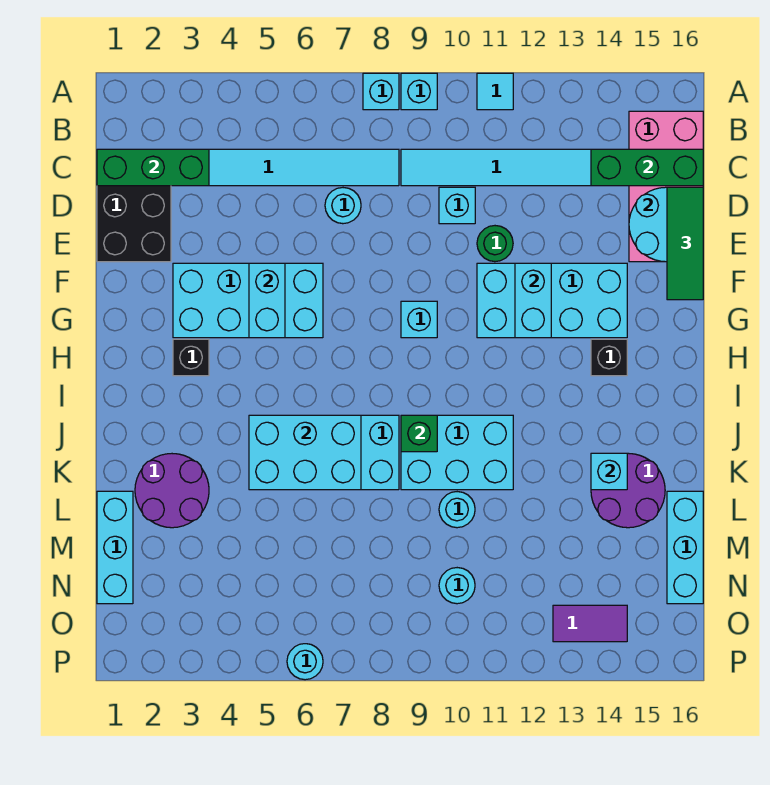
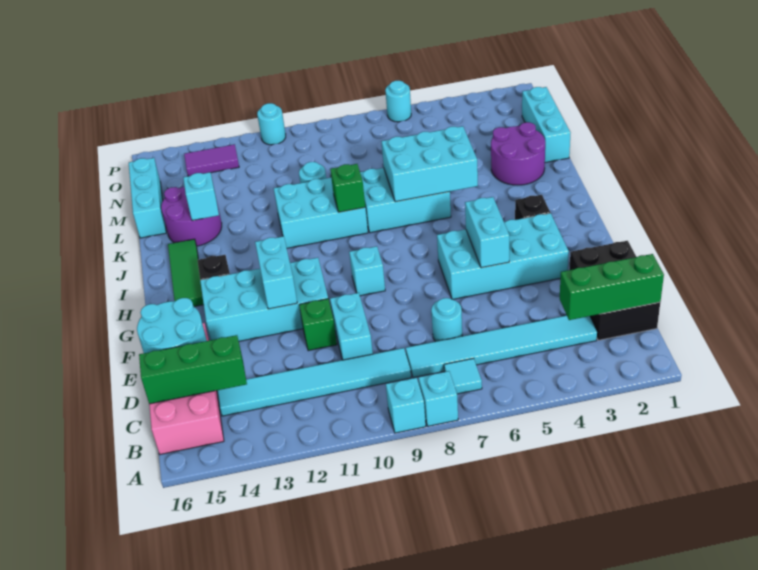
cyan tile A11 level 1 -> cyan tile B7 level 1
cyan brick D10 level 1 -> cyan brick D10:E10 level 1
green tile D16:F16 level 3 -> green tile H15:J15 level 1
green round brick E11 level 1 -> green brick E11 level 1
cyan round brick N10 level 1 -> cyan round brick P11 level 1

